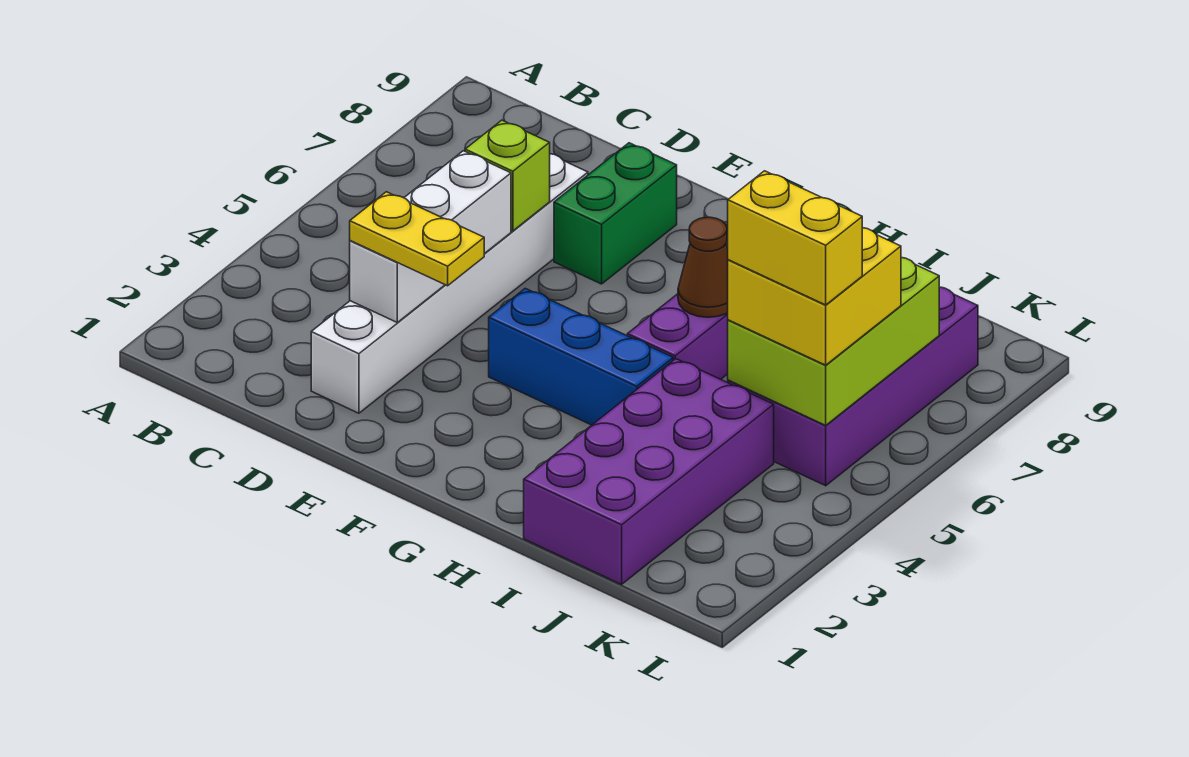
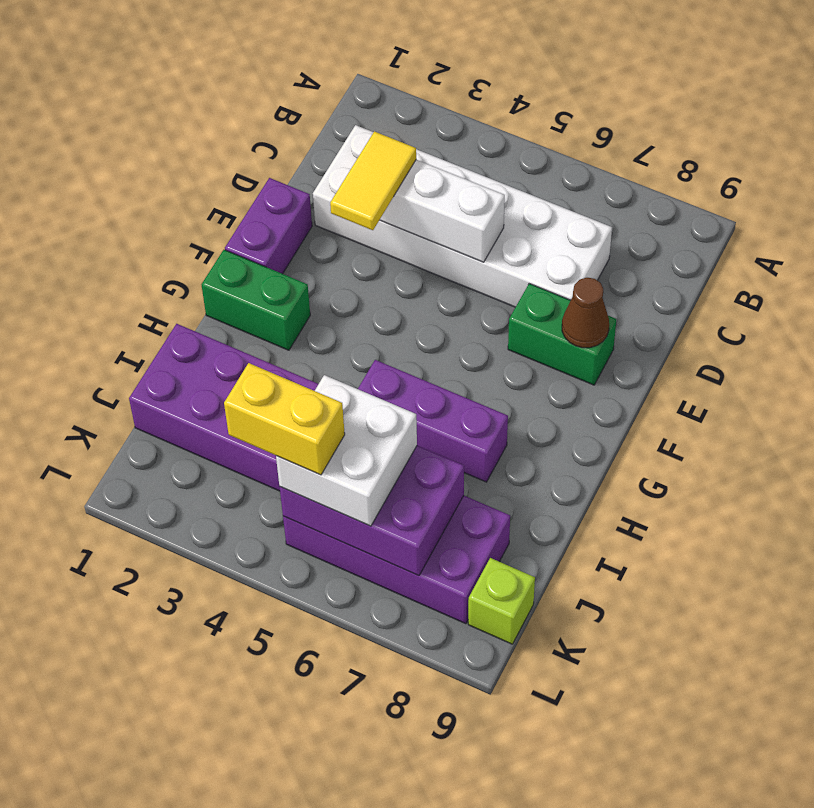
white brick D2:D7 level 1 -> white brick C2:D7 level 1
yellow plate D3:E3 level 3 -> yellow tile D3:E3 level 3
lime brick D6 level 2 -> lime brick K9 level 1
none -> purple brick E1:F1 level 1
blue brick F4:H4 level 1 -> none
none -> green brick G1:G2 level 1
brown cone H6 level 2 -> brown cone E8 level 2
lime brick J5:K7 level 2 -> purple brick J5:K7 level 2
yellow brick J5:K6 level 3 -> white brick J5:K6 level 3
yellow brick J5:K5 level 4 -> yellow brick K4:K5 level 4

